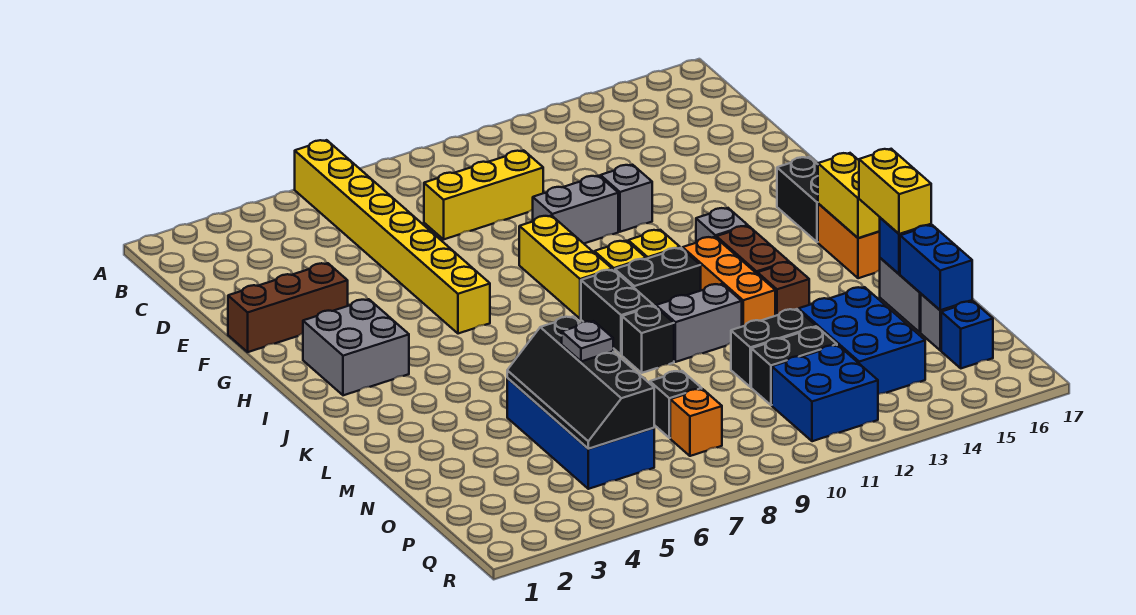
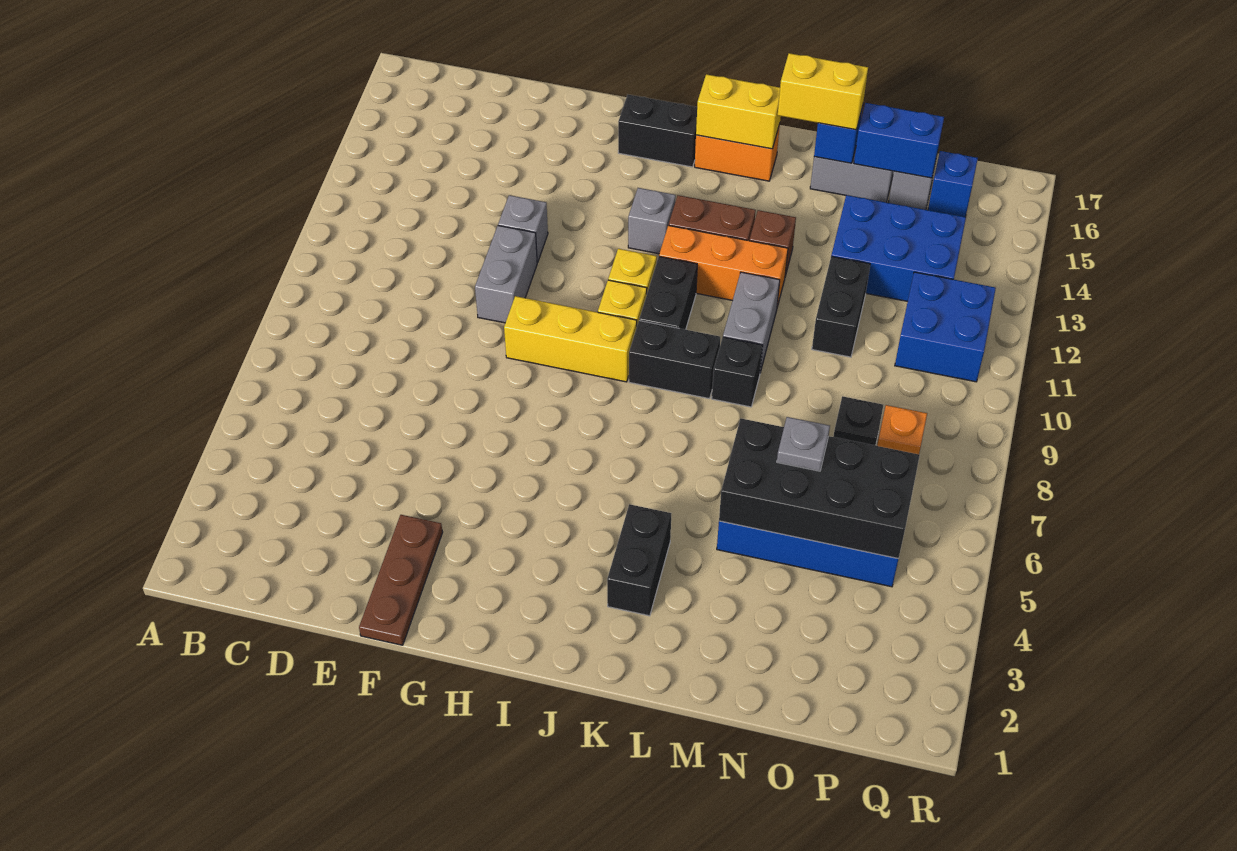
yellow brick A6:H6 level 1 -> none
yellow brick D8:D10 level 1 -> none
brown brick F1:F3 level 1 -> brown plate F1:F3 level 1
grey brick H2:I3 level 1 -> none
black slope M5:P6 level 2 top 6 -> black brick M5:P6 level 2
black brick O11:O12 level 1 -> black brick K3:K4 level 1

